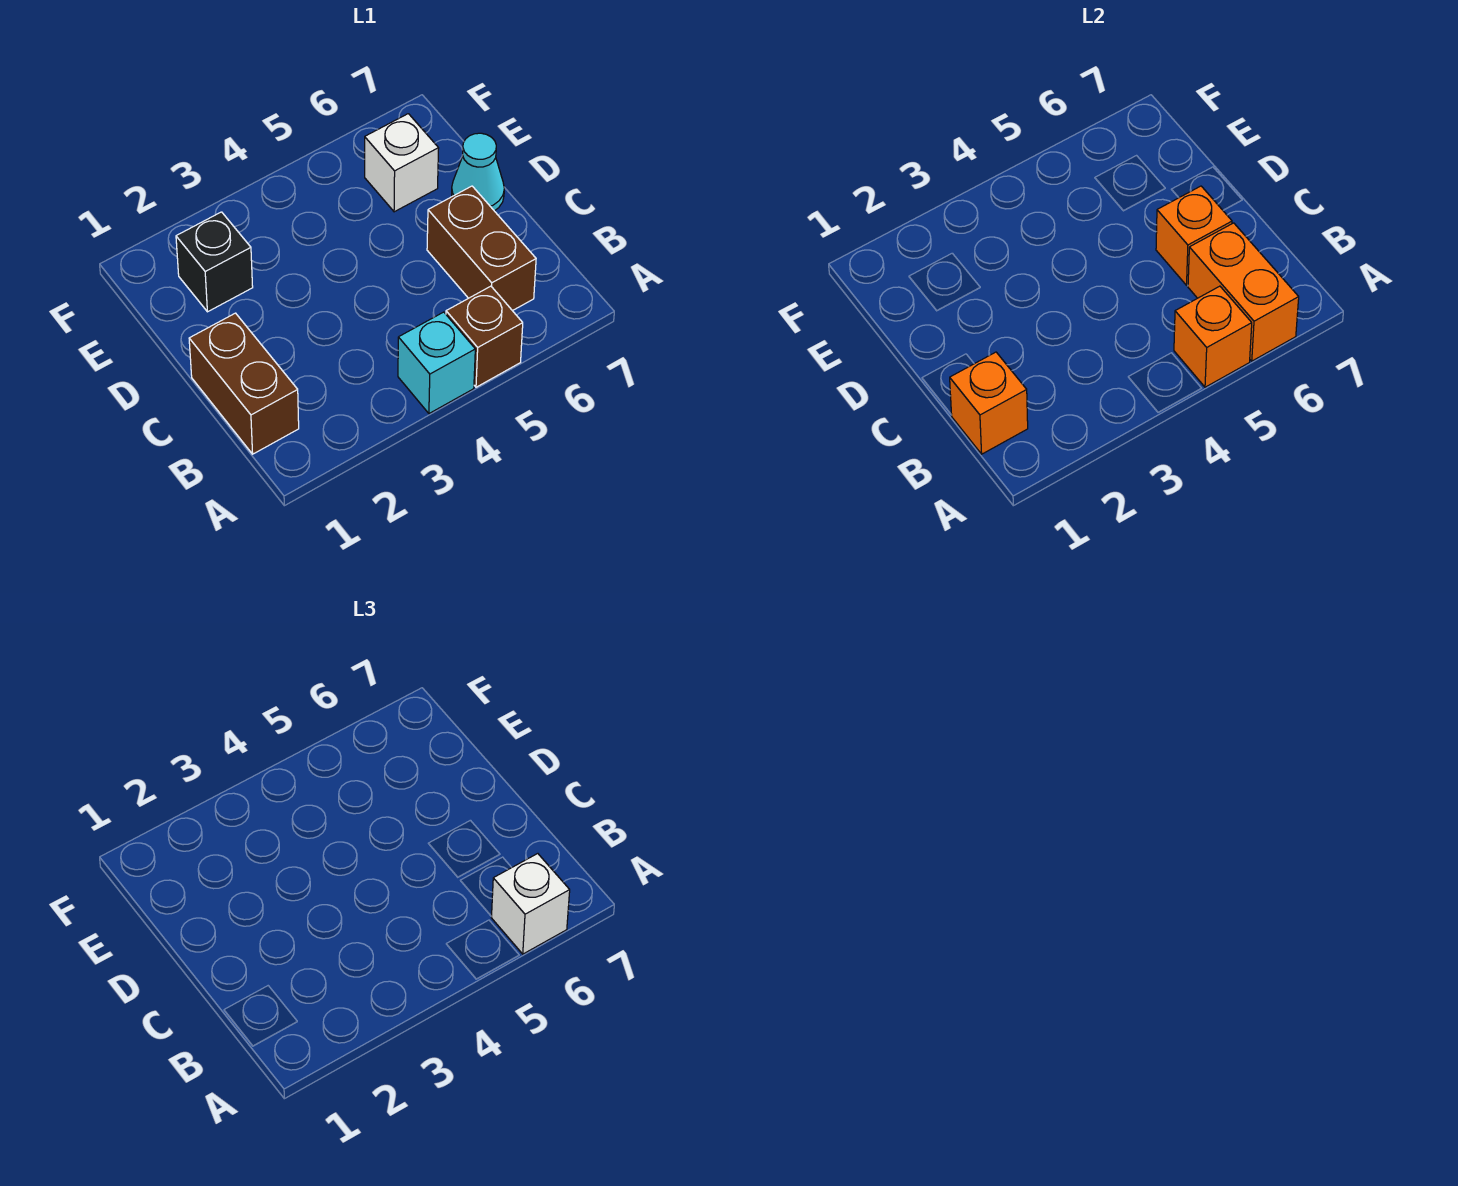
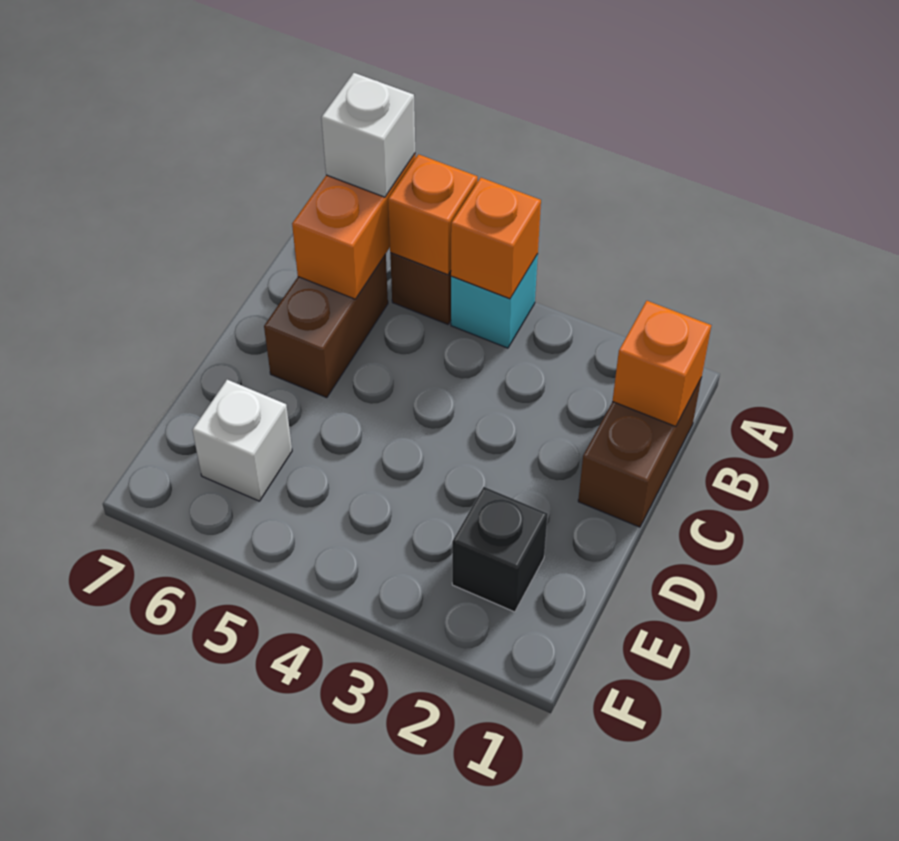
orange brick C6 level 2 -> orange brick A4 level 2
cyan cone D7 level 1 -> none

